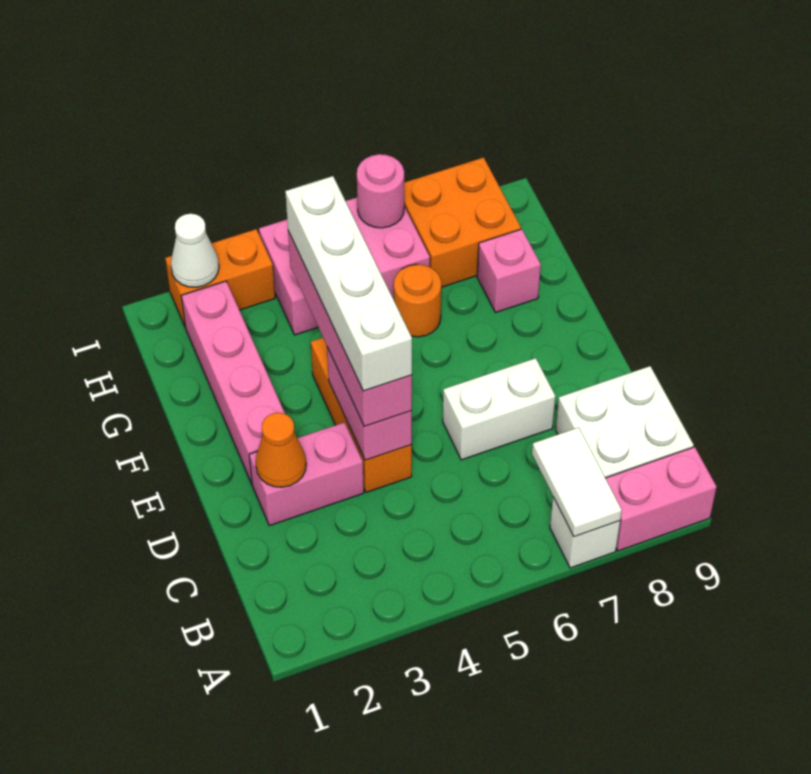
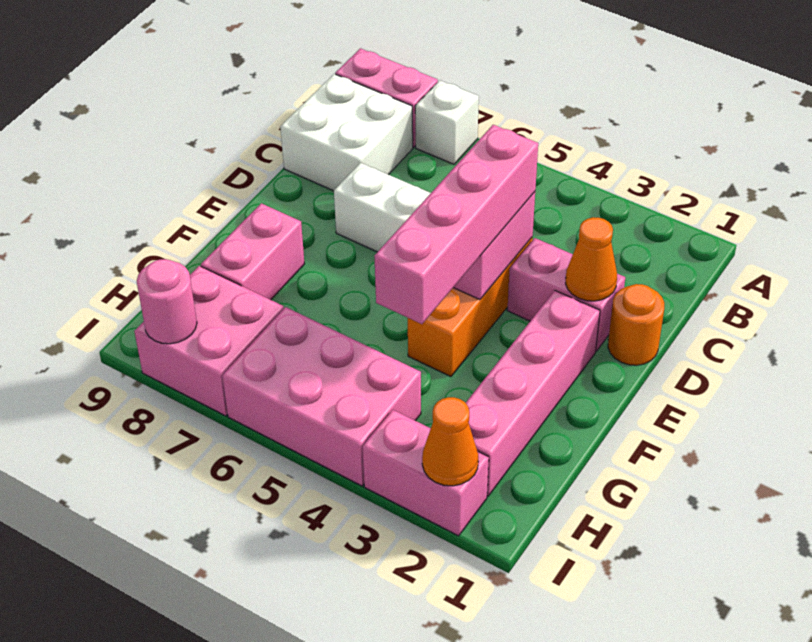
white tile A7:B7 level 2 -> none
white brick D4:G4 level 4 -> none
orange round brick G6 level 1 -> orange round brick D1 level 1
pink brick G8 level 1 -> pink brick F8:G8 level 1
orange brick H7:I8 level 1 -> pink brick H7:I8 level 1
orange brick I2:I3 level 1 -> pink brick I2:I3 level 1
white cone I2 level 2 -> orange cone I2 level 2
pink round brick I6 level 2 -> pink round brick I8 level 2

